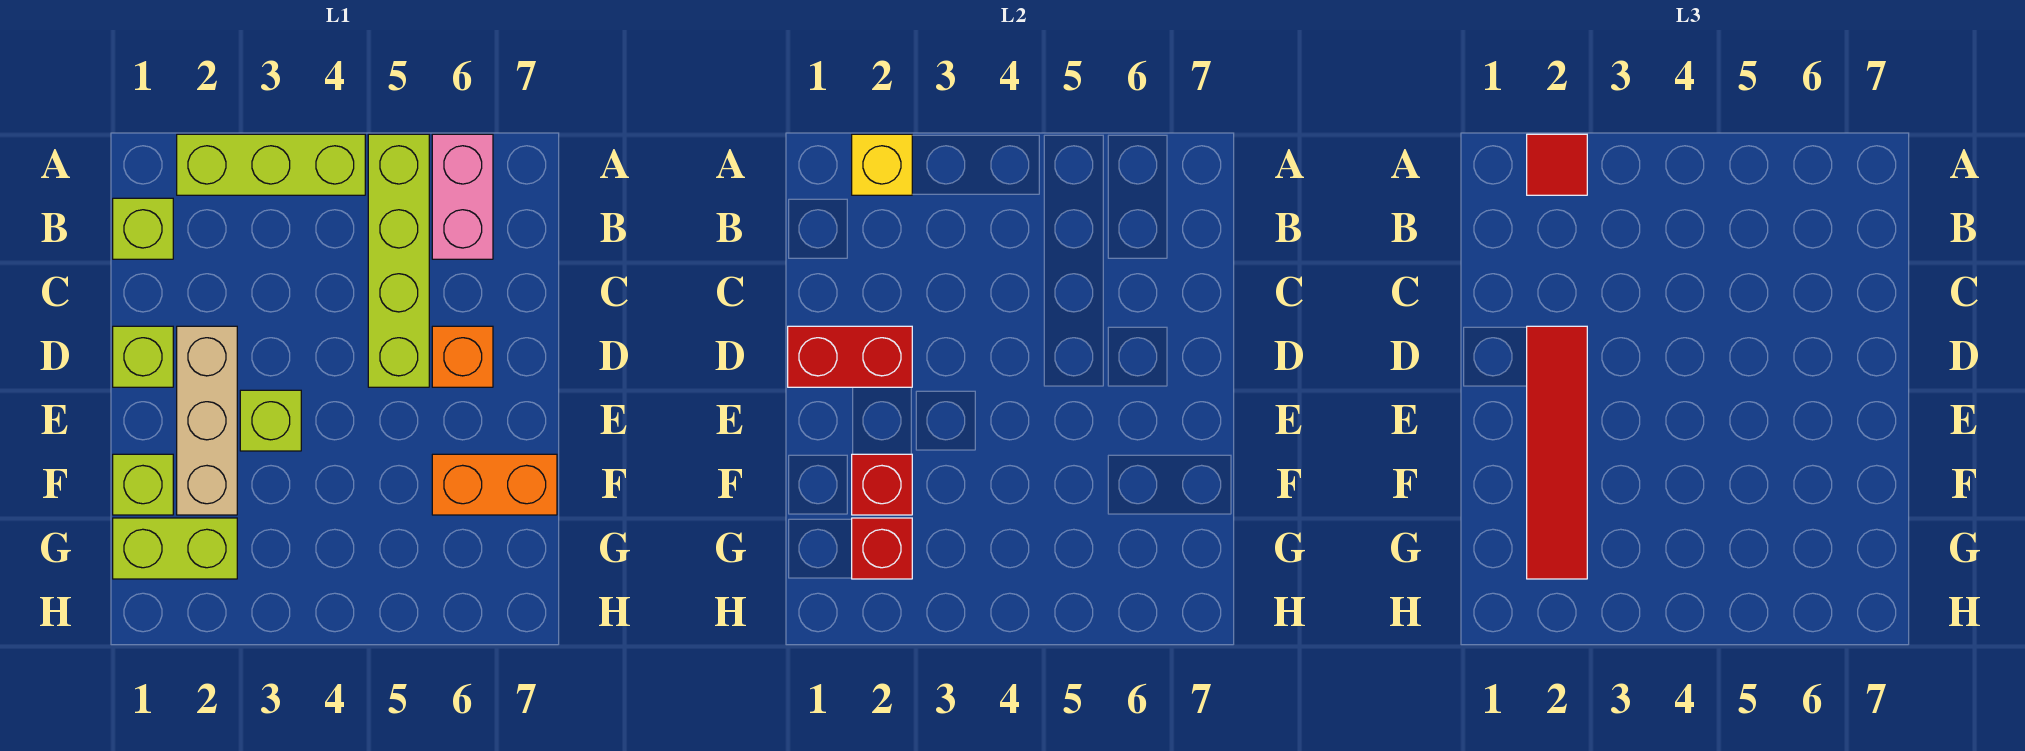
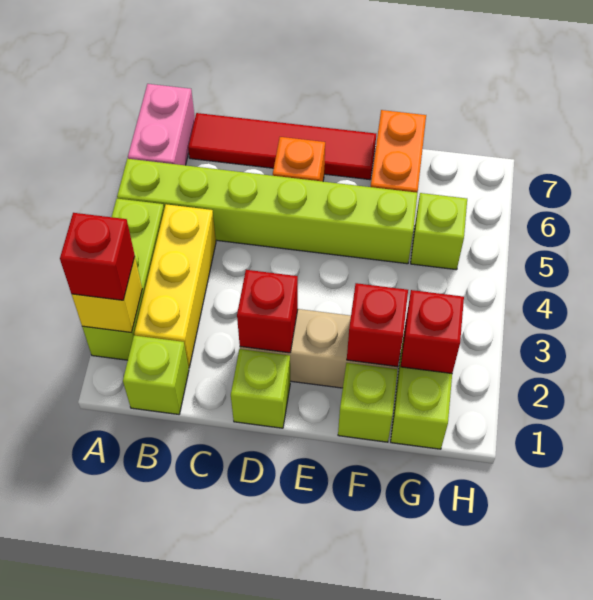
red tile A2 level 3 -> red brick A2 level 3
lime brick A5:D5 level 1 -> lime brick A5:F5 level 1
pink brick A6:B6 level 1 -> pink brick A6:A7 level 1
none -> yellow brick B2:B4 level 1
red brick D1:D2 level 2 -> red brick D2 level 2
red tile D2:G2 level 3 -> red tile B7:E7 level 1
lime brick E3 level 1 -> lime brick G5 level 1

